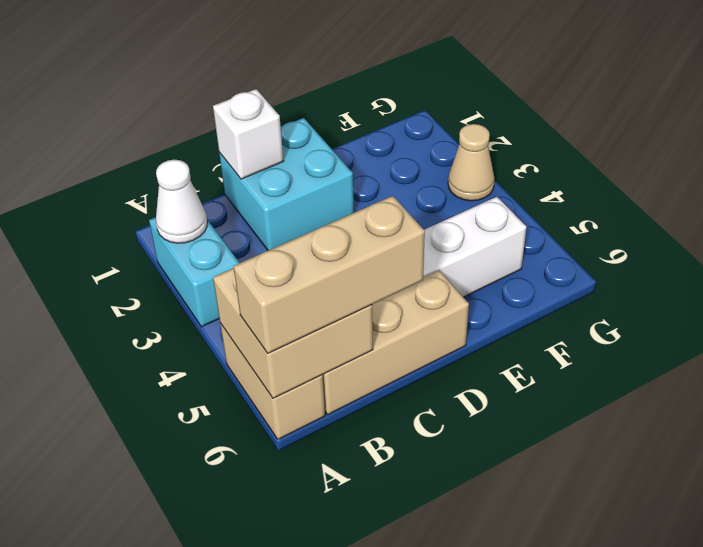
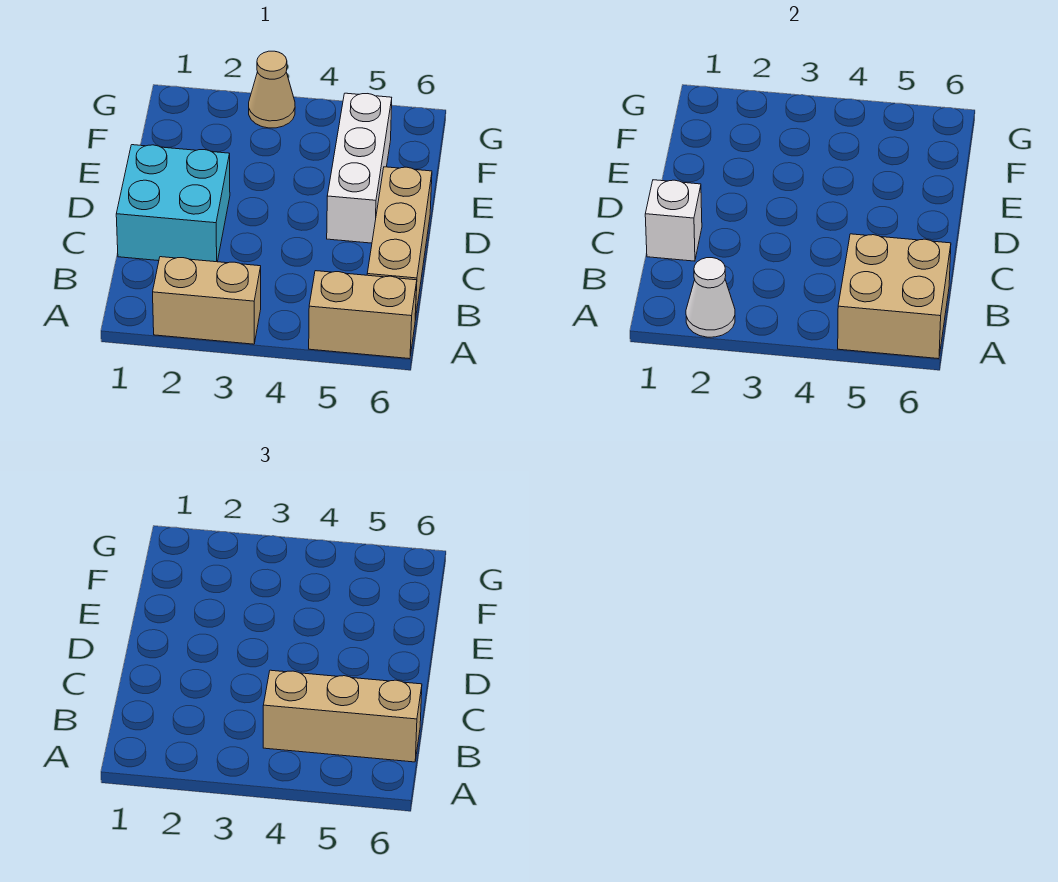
cyan brick A2:A3 level 1 -> tan brick A2:A3 level 1
tan brick A6:C6 level 3 -> tan brick B4:B6 level 3

